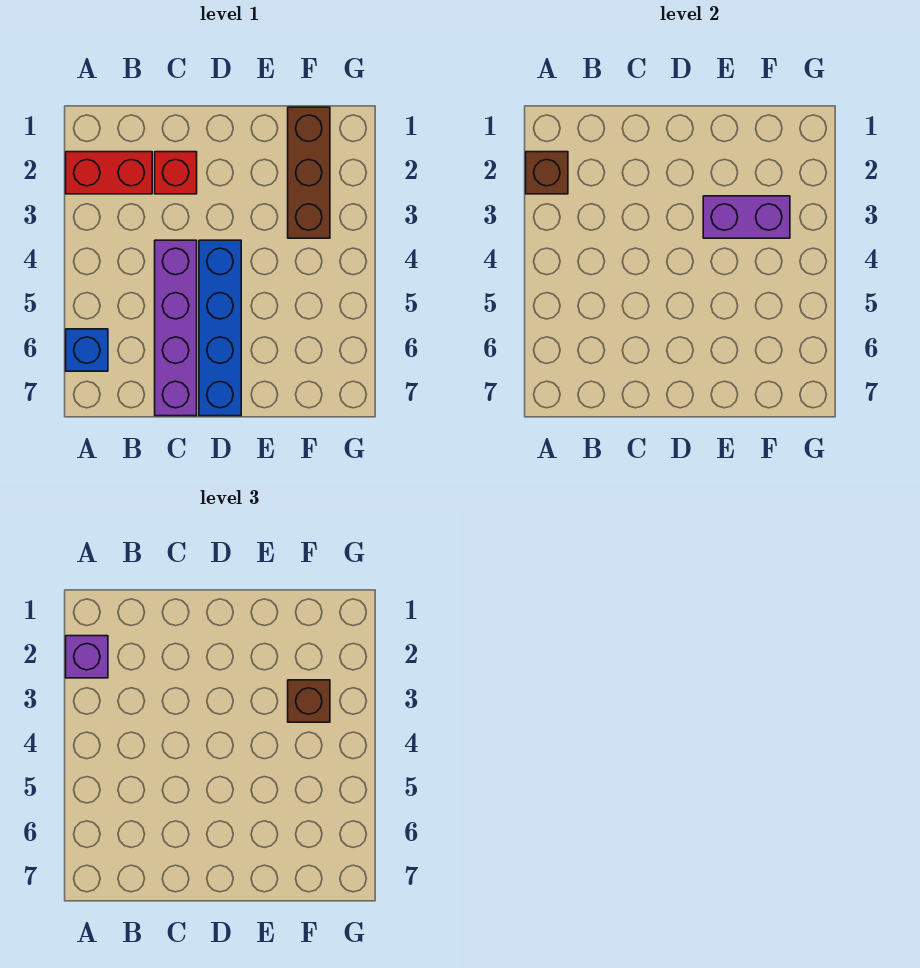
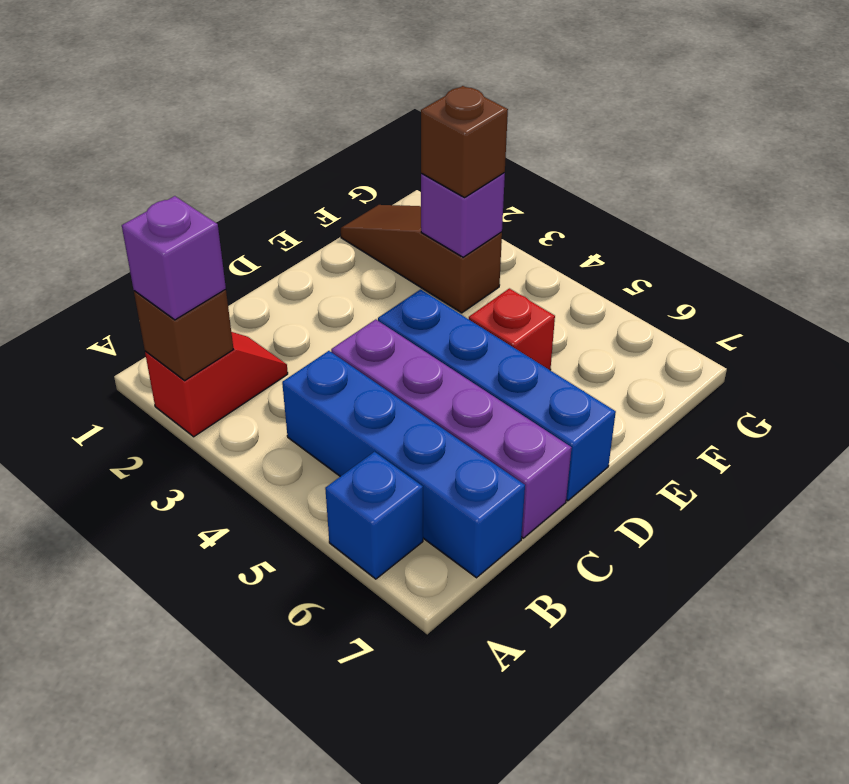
red brick A2:B2 level 1 -> red slope A2:B2 level 1 top A
none -> blue brick B4:B7 level 1
red brick C2 level 1 -> red brick E5 level 1
purple brick E3:F3 level 2 -> purple brick F3 level 2
brown brick F1:F3 level 1 -> brown slope F1:F3 level 1 top 3

